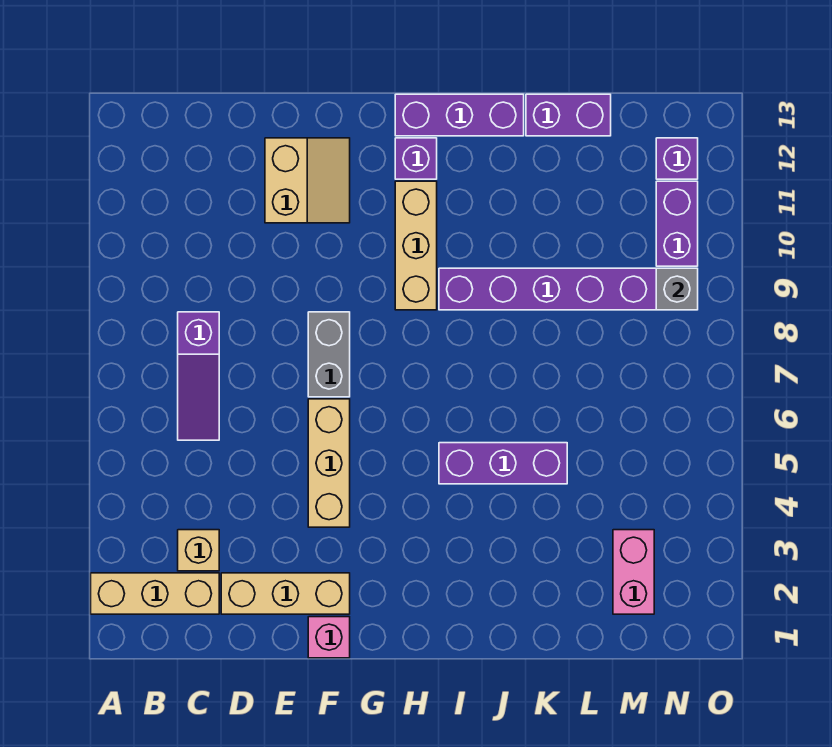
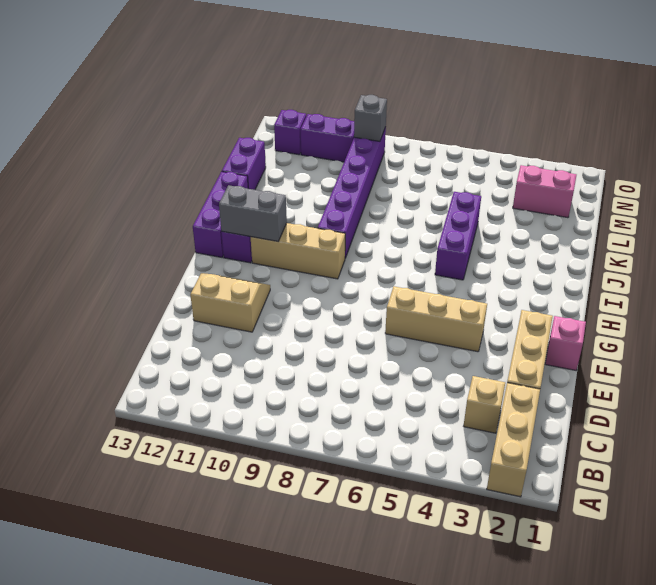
purple slope C6:C8 level 1 top 8 -> none
grey brick F7:F8 level 1 -> grey brick H11:H12 level 2

